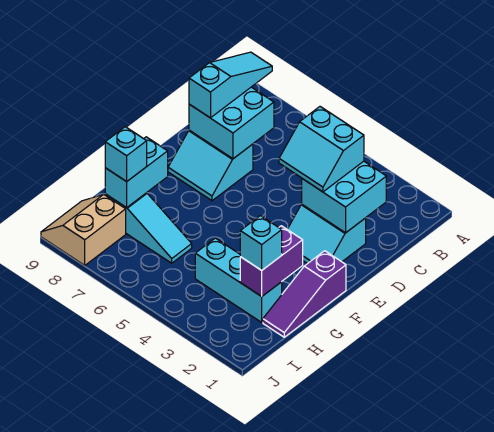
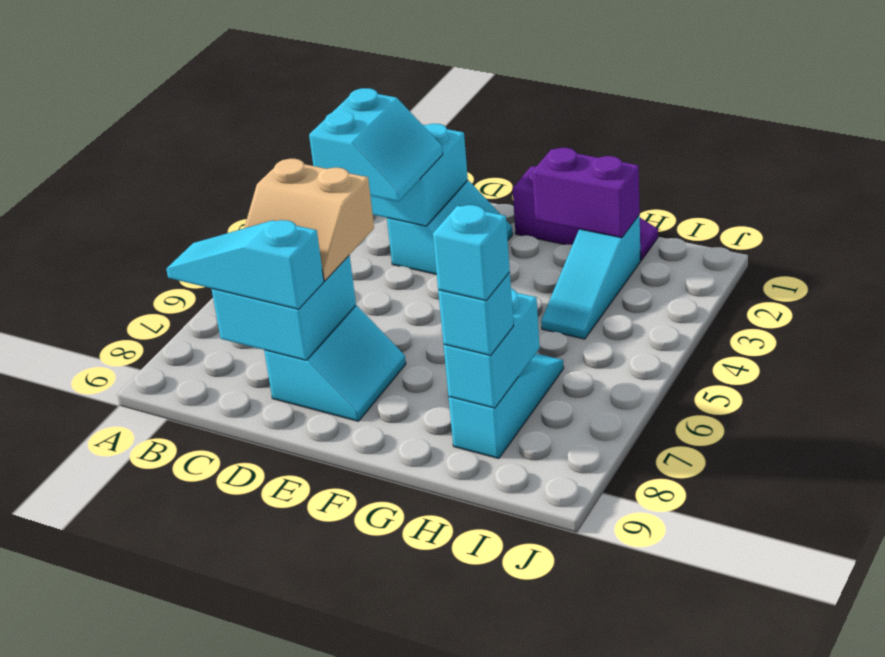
cyan brick G8:H8 level 2 -> cyan brick H7:H8 level 2
cyan brick H2:H4 level 1 -> cyan slope H2:H4 level 1 top 2
cyan brick H2 level 3 -> cyan brick H8 level 4
tan slope I8:J9 level 1 top 8 -> tan slope C6:D7 level 3 top 6

